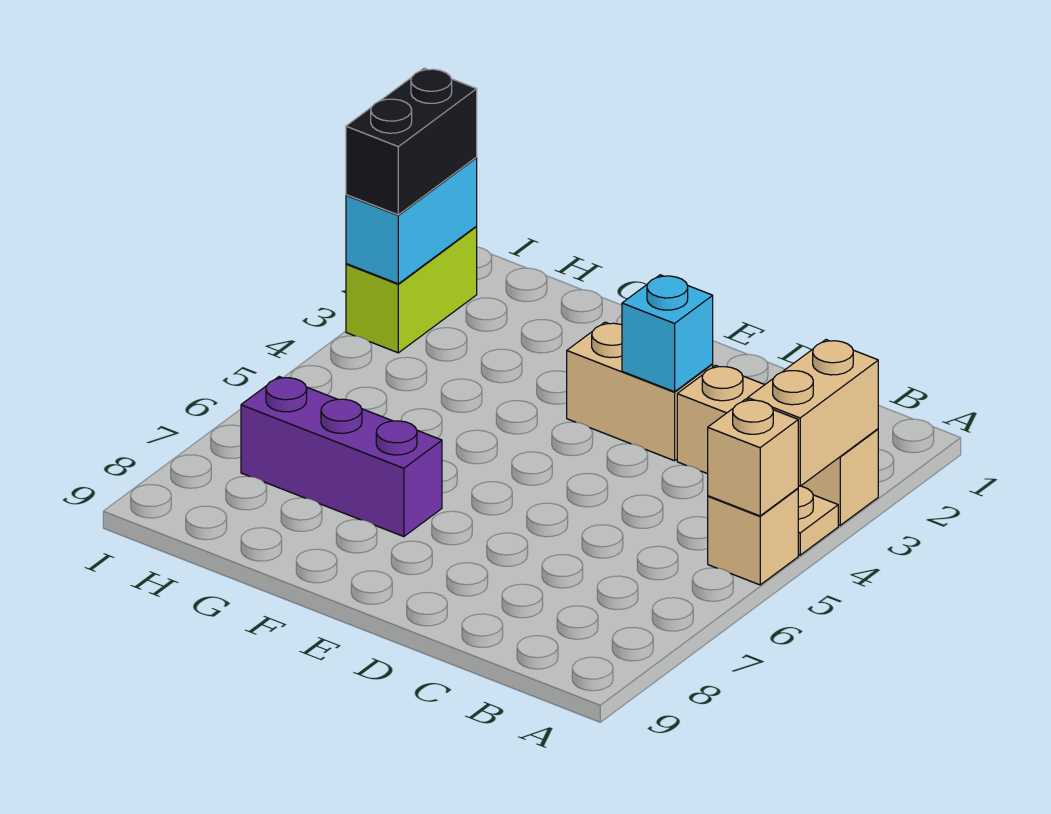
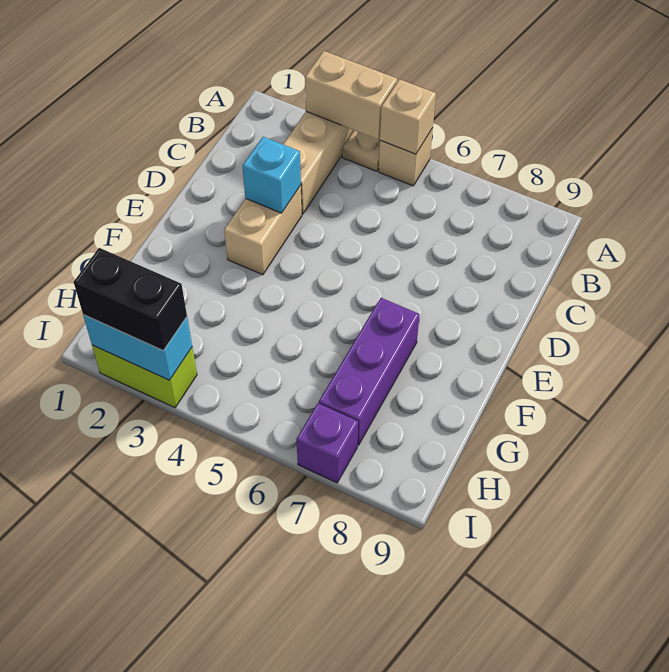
none -> purple brick I7 level 1

